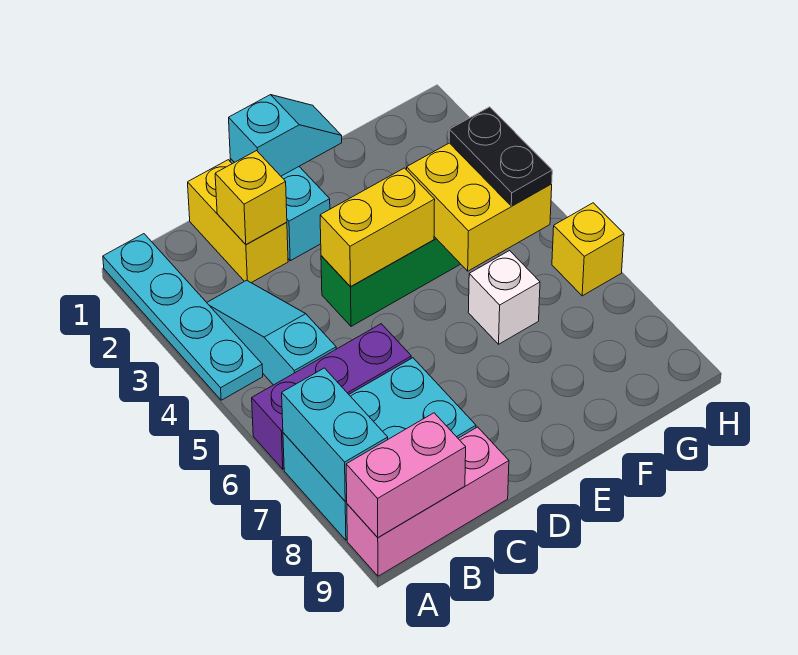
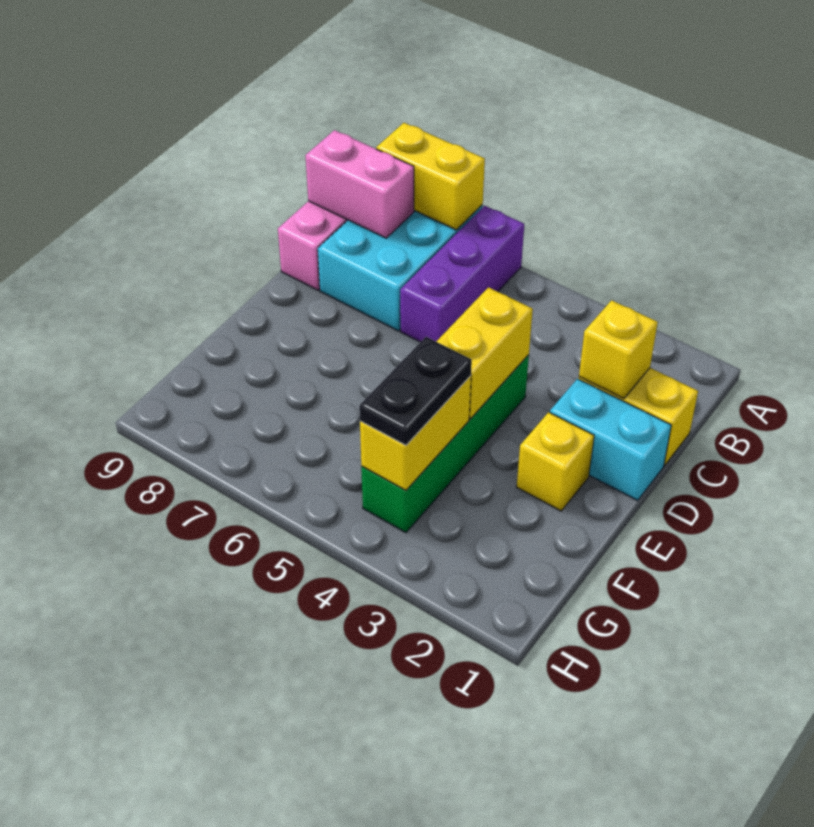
cyan plate A1:A4 level 1 -> none
cyan brick A7:A8 level 2 -> yellow brick A7:A8 level 2
pink brick A9:B9 level 2 -> pink brick B8:B9 level 2
cyan slope B3:B5 level 1 top 5 -> none
cyan slope D1:E1 level 2 top D -> none
yellow brick F4:G5 level 2 -> yellow brick F4:G4 level 2
white brick F6 level 1 -> none
black plate G4:G5 level 3 -> black plate F4:G4 level 3
yellow brick H6 level 1 -> yellow brick E2 level 1

